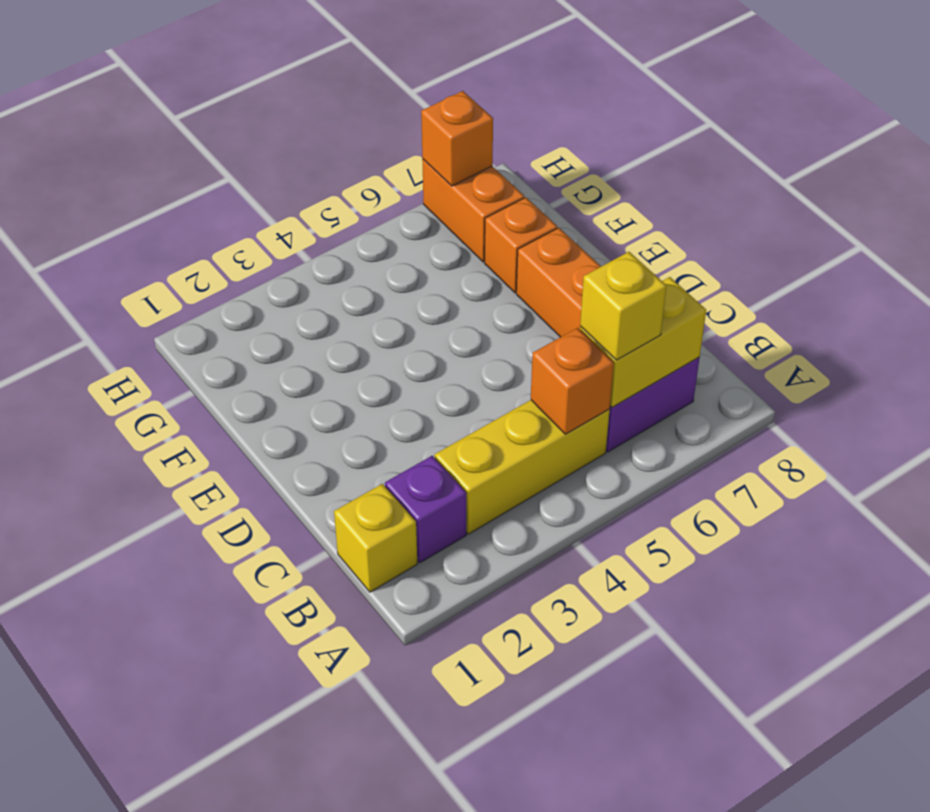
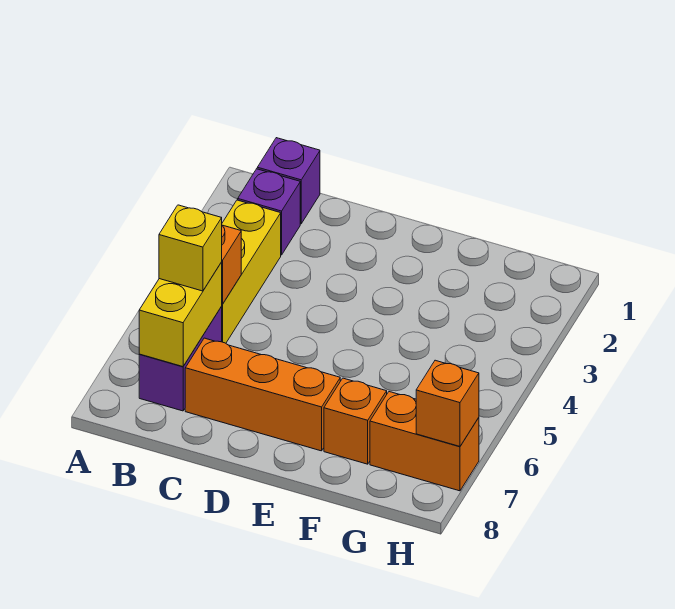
yellow brick B1 level 1 -> purple brick B1 level 1

